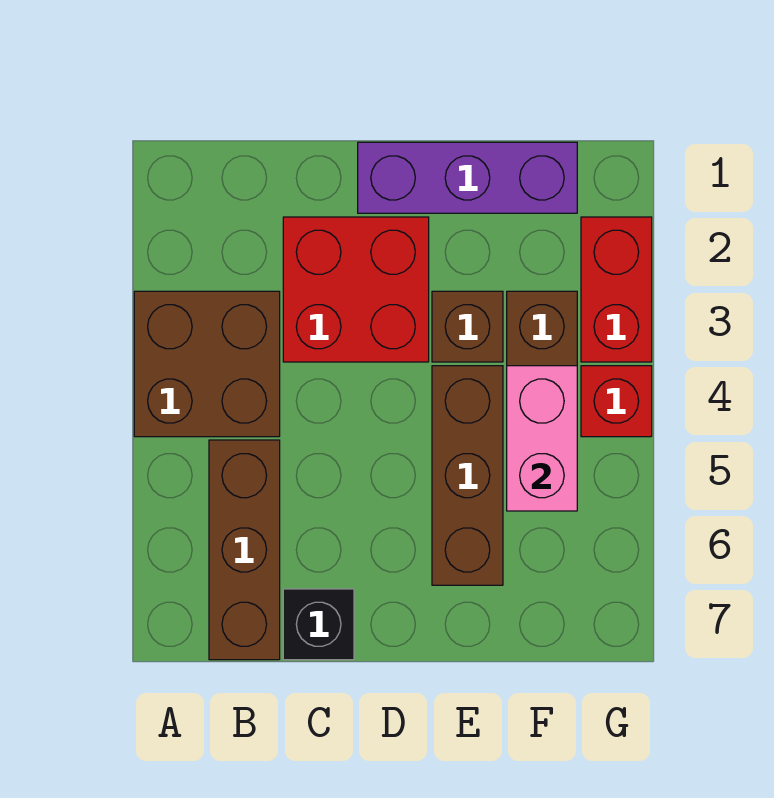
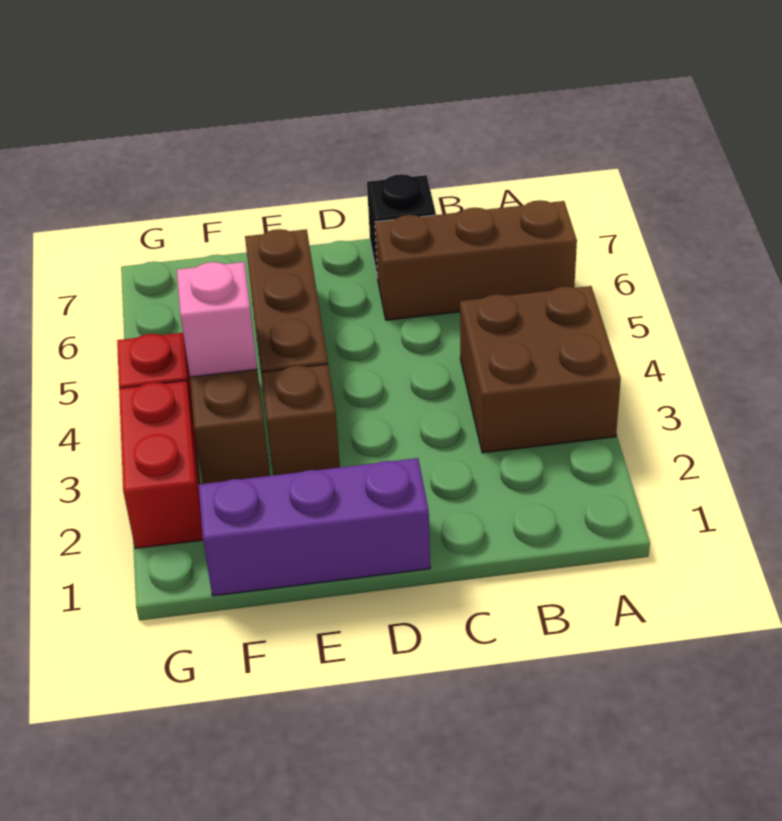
brown brick B5:B7 level 1 -> brown brick A6:C6 level 1
red brick C2:D3 level 1 -> none
pink brick F4:F5 level 2 -> pink brick F4 level 2

